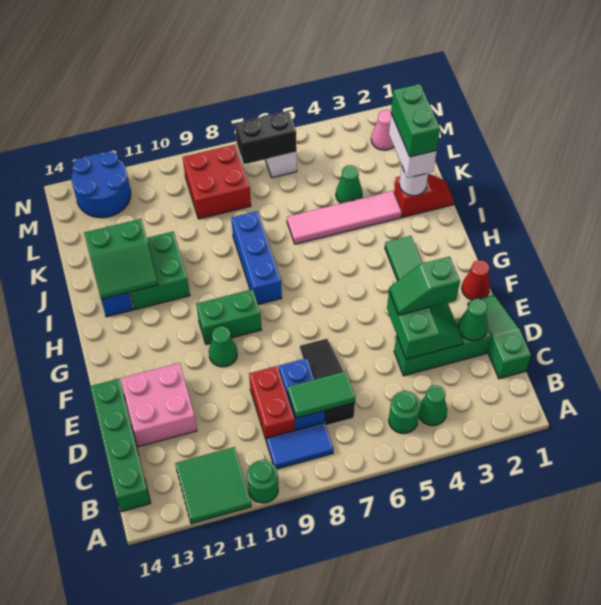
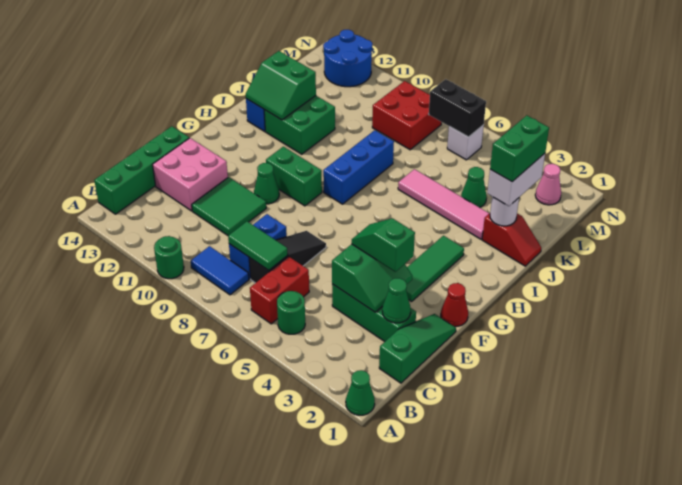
green tile A11:B12 level 1 -> green tile D10:E11 level 1
green cone B4 level 1 -> green cone A1 level 1
red brick C9:D9 level 1 -> red brick B6:C6 level 1

